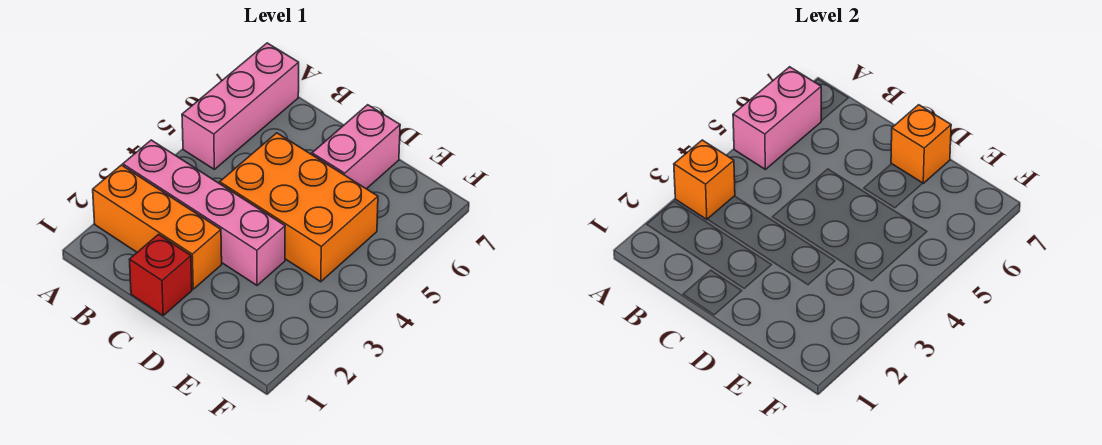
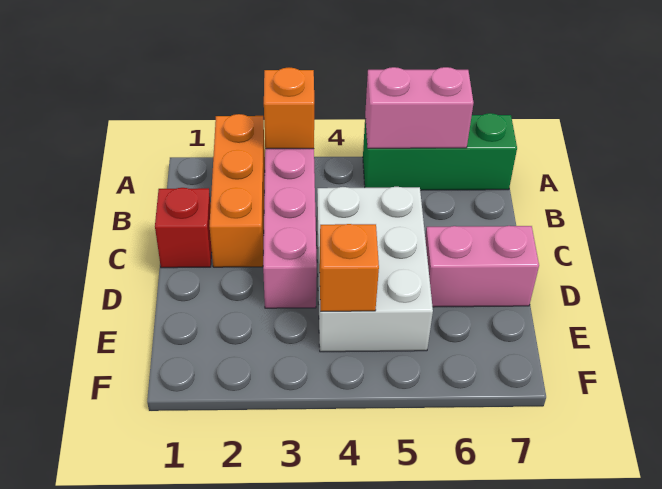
pink brick A5:A7 level 1 -> green brick A5:A7 level 1
orange brick C4:E5 level 1 -> white brick C4:E5 level 1
orange brick D7 level 2 -> orange brick E4 level 2

